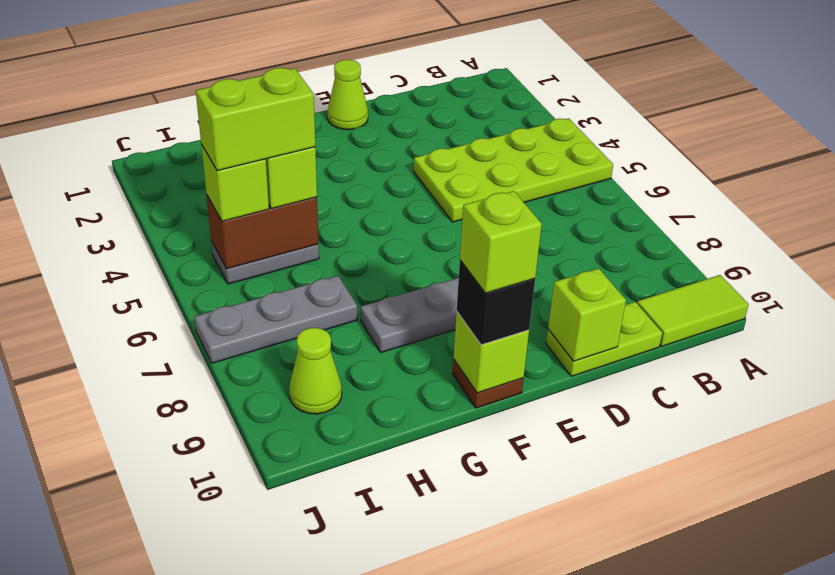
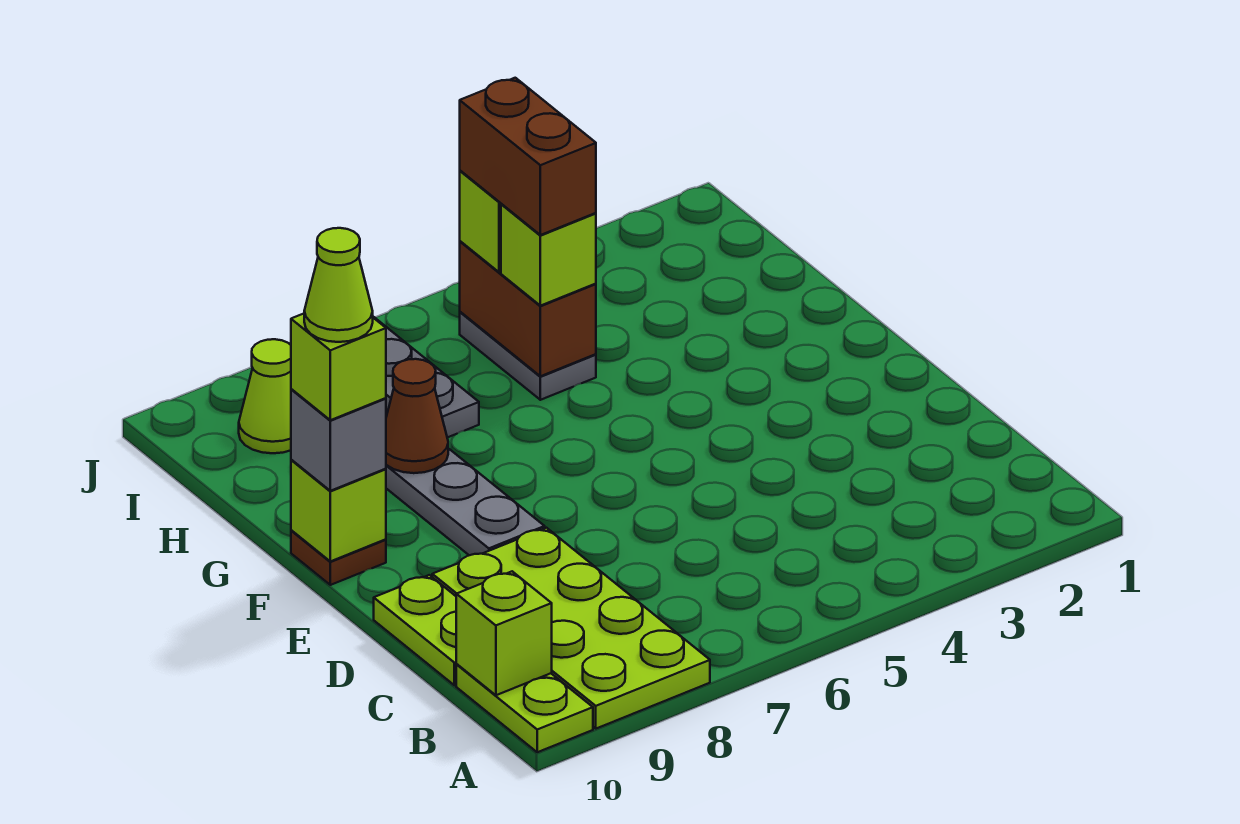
lime plate A4:D5 level 1 -> lime plate A8:D9 level 1
lime tile A10:B10 level 1 -> lime plate A10:B10 level 1
lime brick D10 level 2 -> lime brick B10 level 2
lime cone E1 level 1 -> lime cone F10 level 5
black brick F10 level 3 -> grey brick F10 level 3
none -> brown cone G8 level 2
lime brick H5:I5 level 4 -> brown brick H5:I5 level 4

